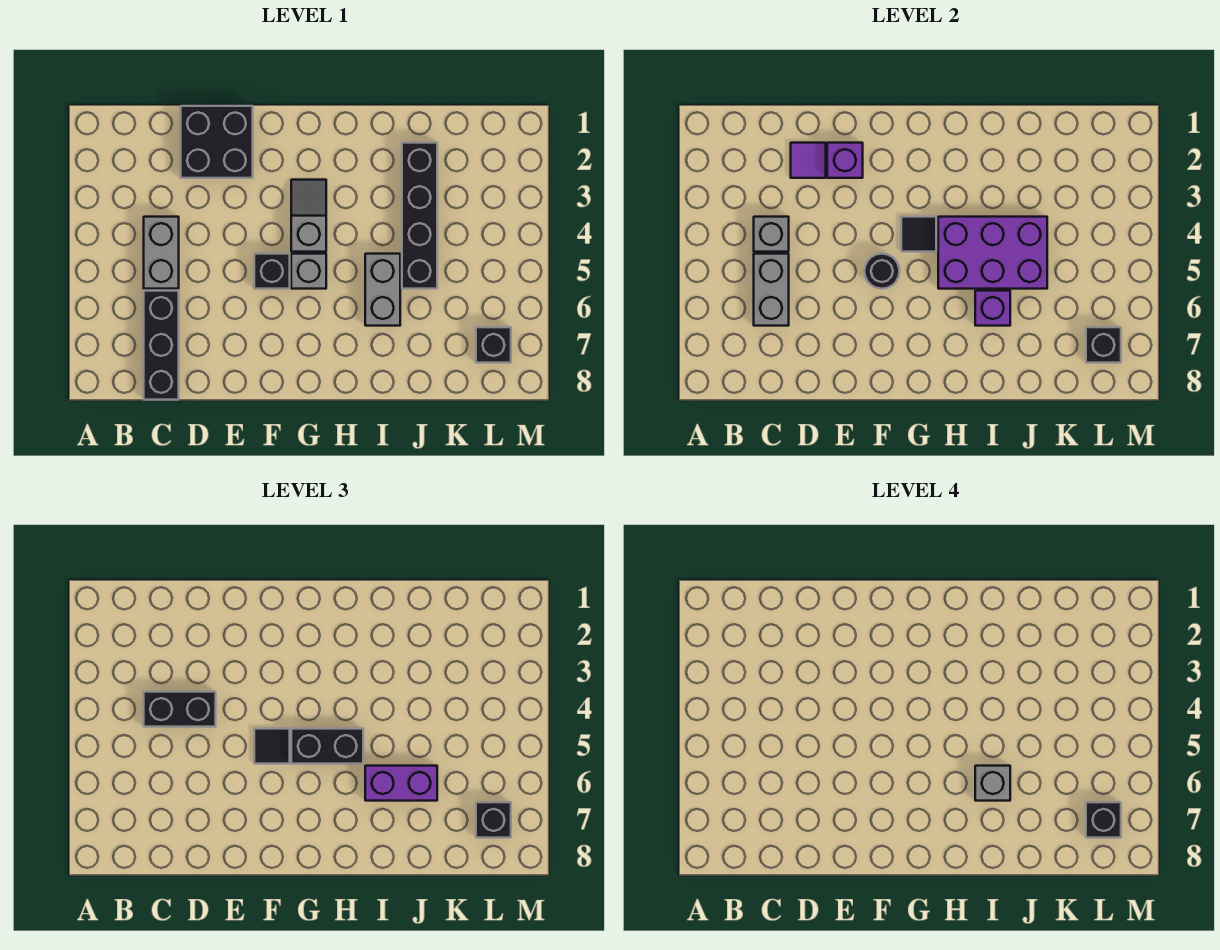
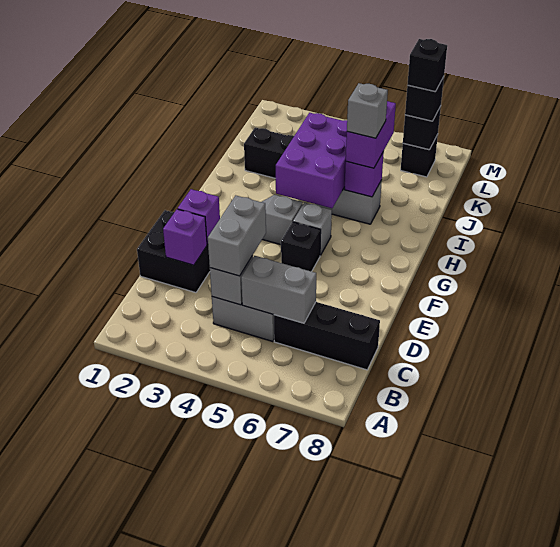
black brick C4:D4 level 3 -> grey brick C4:D4 level 3
purple tile D2 level 2 -> purple brick D2 level 2
black round brick F5 level 2 -> none
black tile F5 level 3 -> none
black tile G4 level 2 -> none
black brick G5:H5 level 3 -> none

